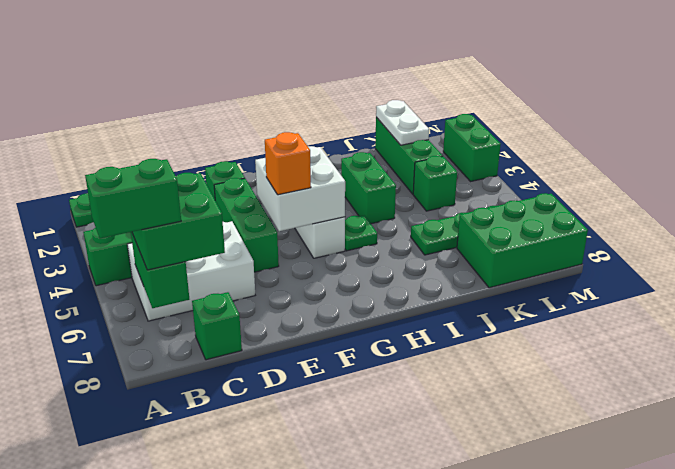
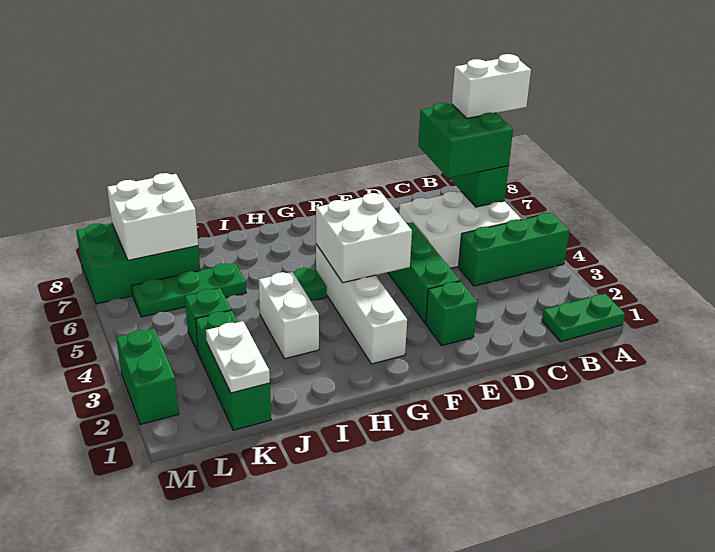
green brick A7:B7 level 4 -> white brick A7:B7 level 4
green brick C8 level 1 -> none
orange brick F5 level 3 -> none
green brick I3:I4 level 1 -> white brick I3:I4 level 1
none -> white brick K7:L8 level 2

